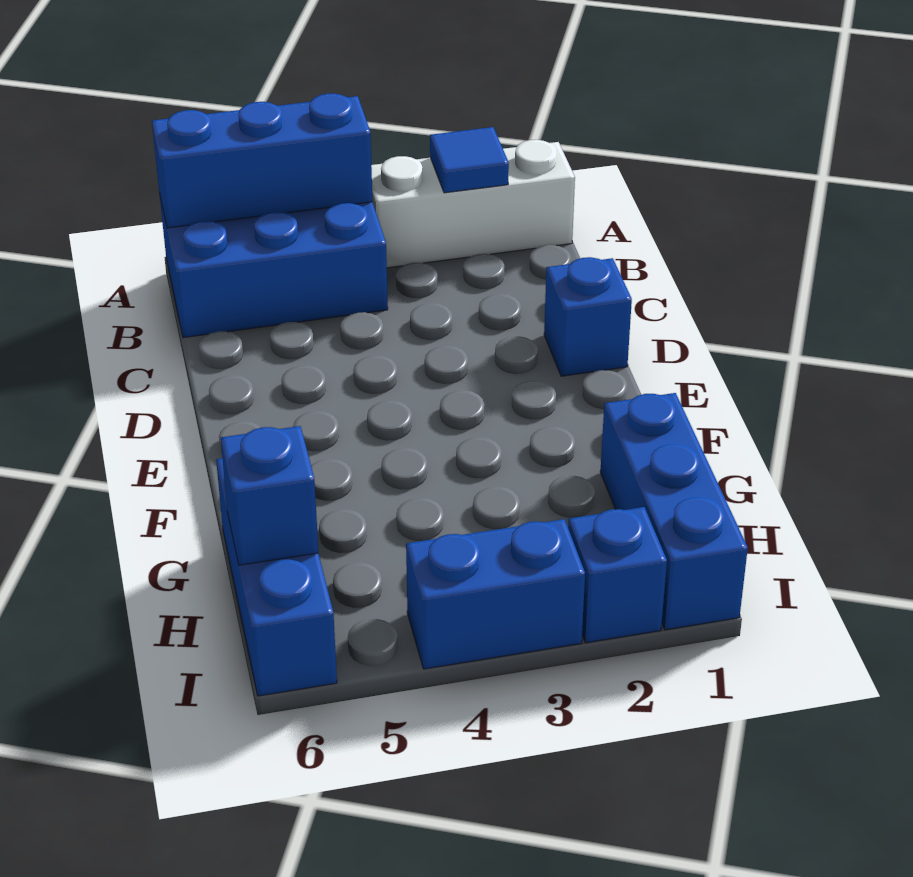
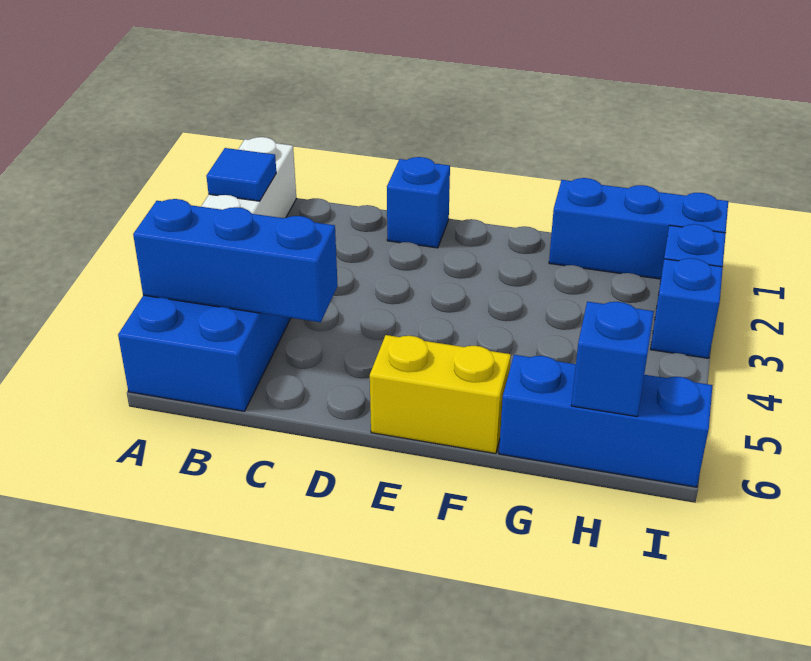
blue brick A4:A6 level 2 -> blue brick A5:C5 level 2
none -> yellow brick E6:F6 level 1
blue brick I3:I4 level 1 -> blue brick I3 level 1

